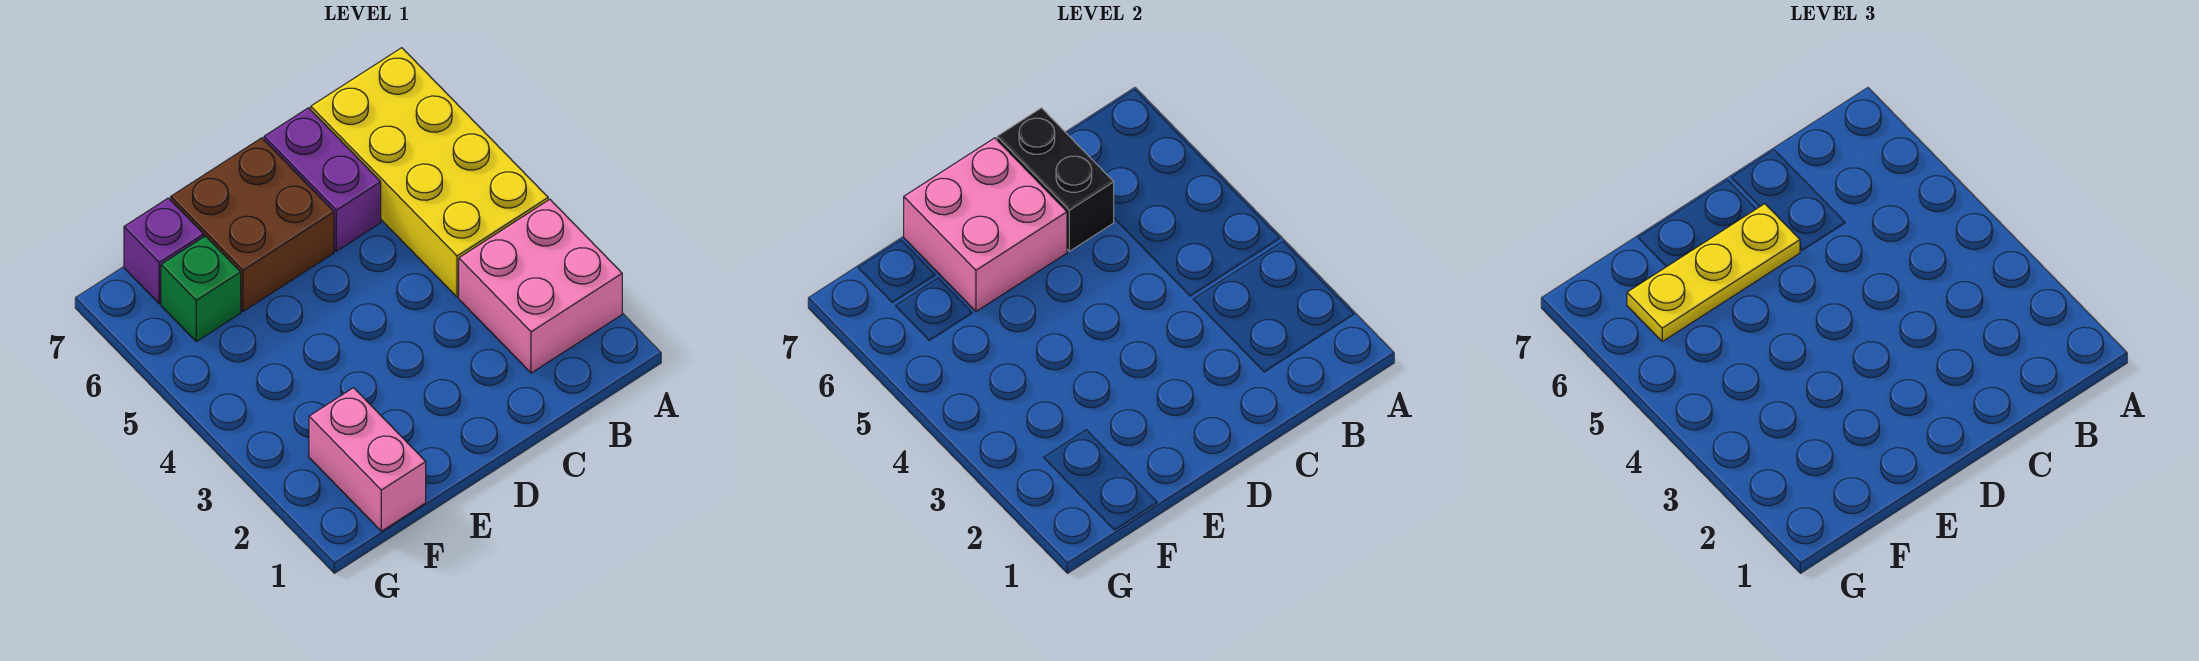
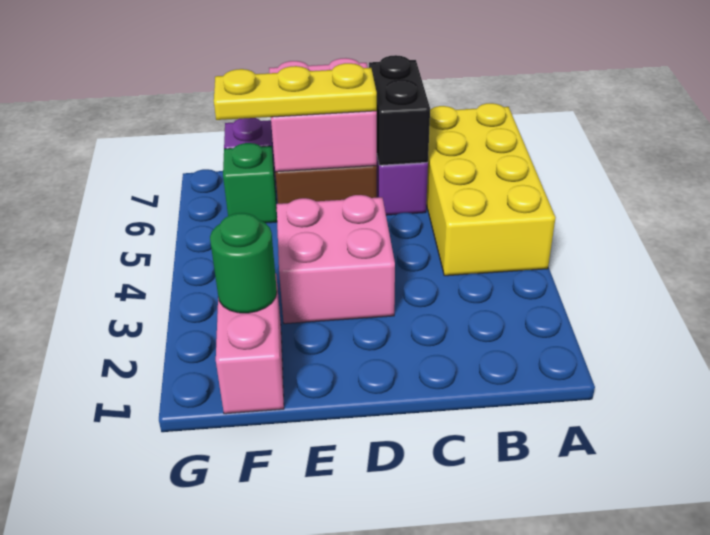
pink brick A2:B3 level 1 -> pink brick D3:E4 level 1
none -> green round brick F2 level 2

